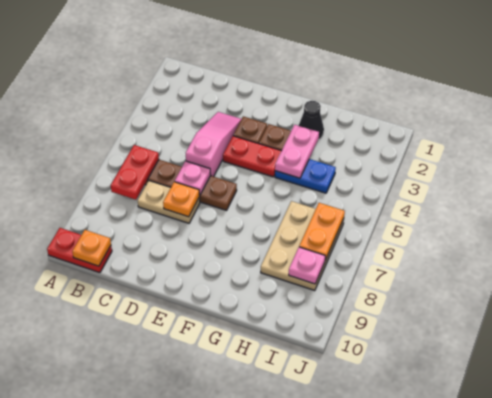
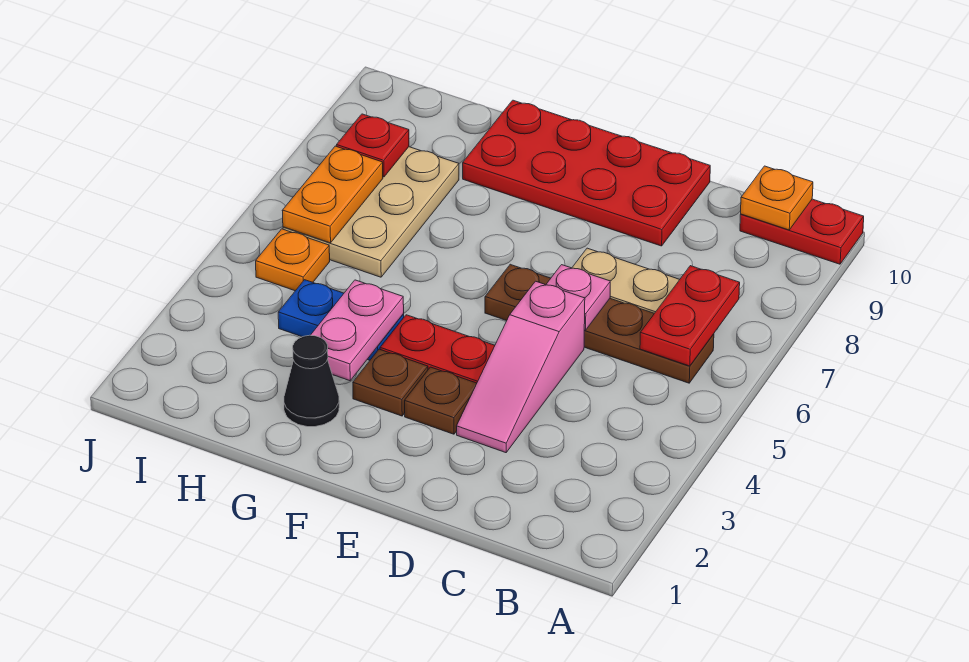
orange plate D7 level 2 -> orange plate I5 level 1
none -> red plate D9:G10 level 1
pink plate I8 level 2 -> red plate I8 level 2

